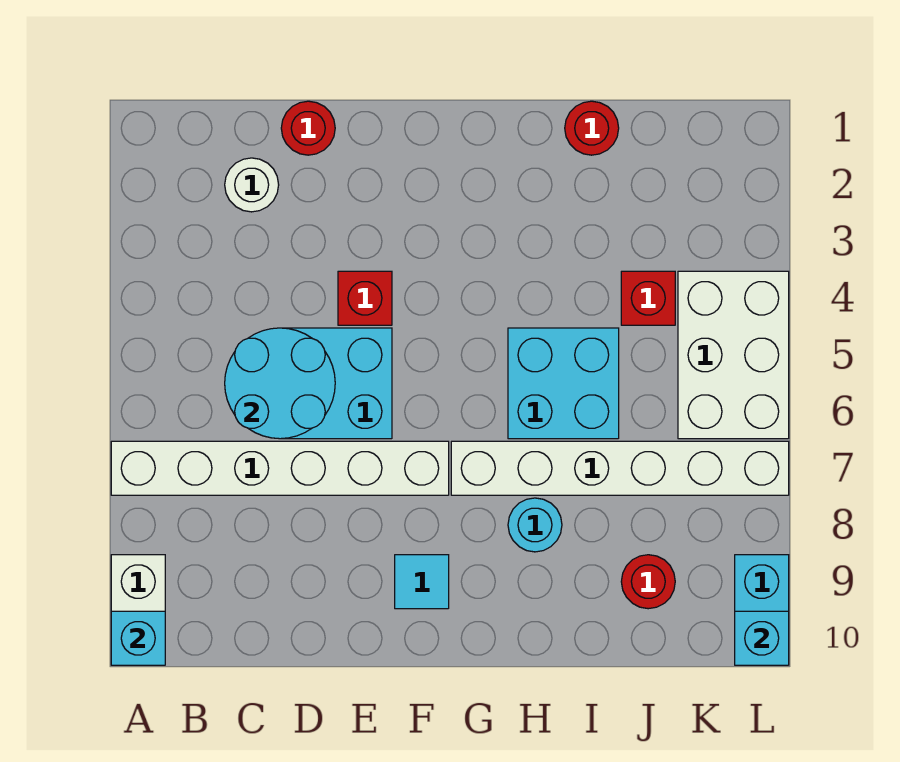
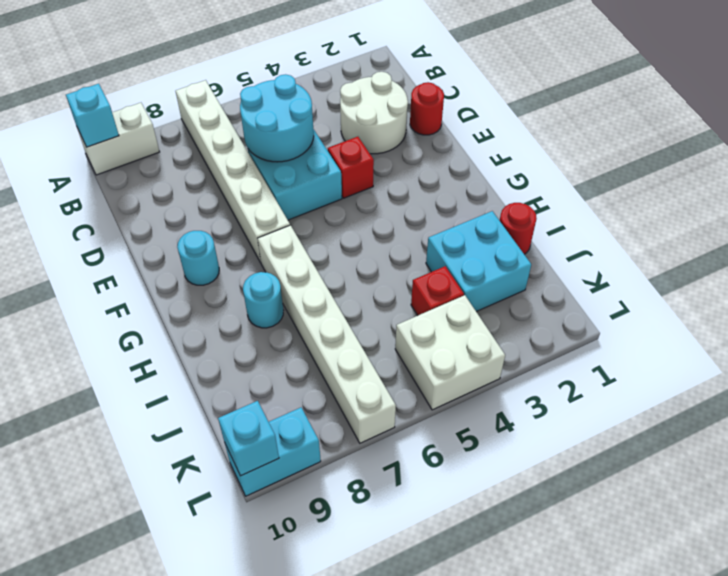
white round brick C2 level 1 -> white round brick C2:D3 level 1
cyan tile F9 level 1 -> cyan round brick F9 level 1
cyan brick H5:I6 level 1 -> cyan brick I2:J3 level 1
red round brick J9 level 1 -> none
white brick K4:L6 level 1 -> white brick K4:L5 level 1

